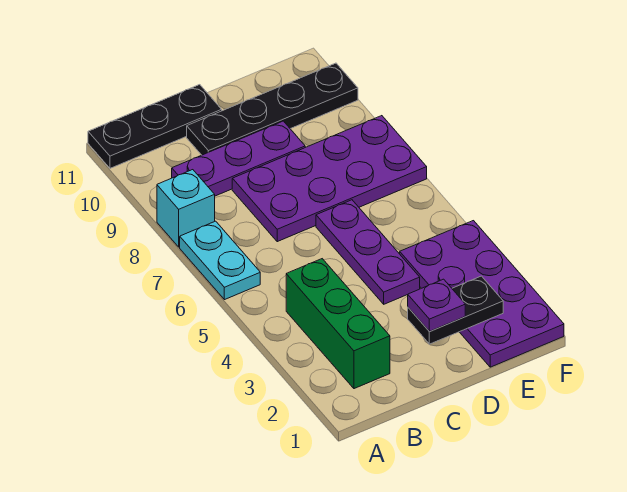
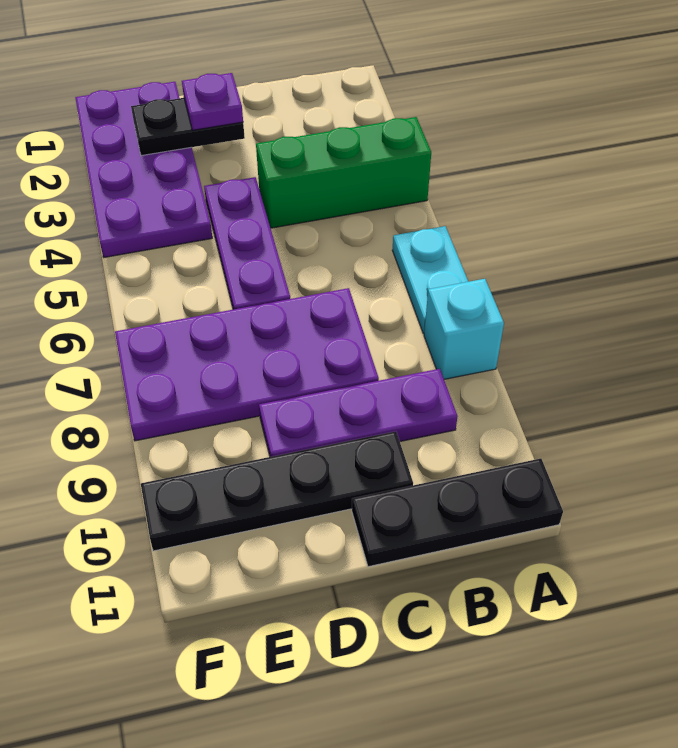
green brick B2:B4 level 1 -> green brick A4:C4 level 1

